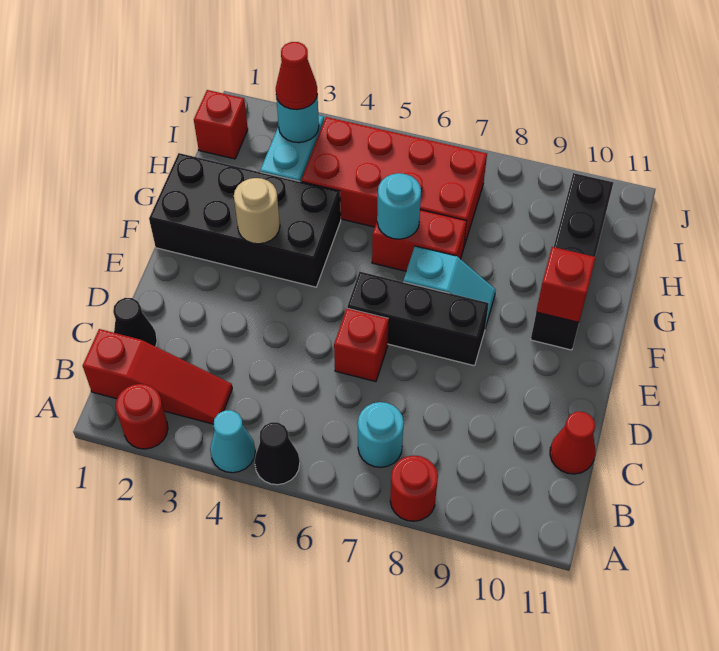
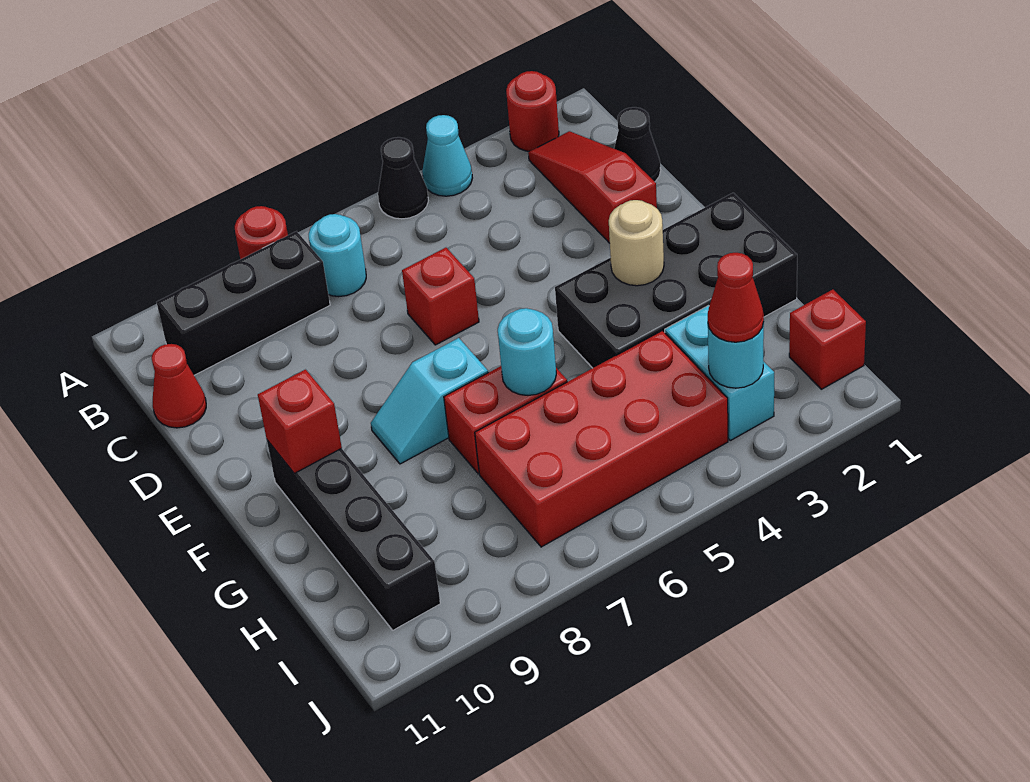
red slope B1:B3 level 1 top 1 -> red slope B2:D2 level 1 top D
black brick E6:E8 level 1 -> black brick B8:B10 level 1

